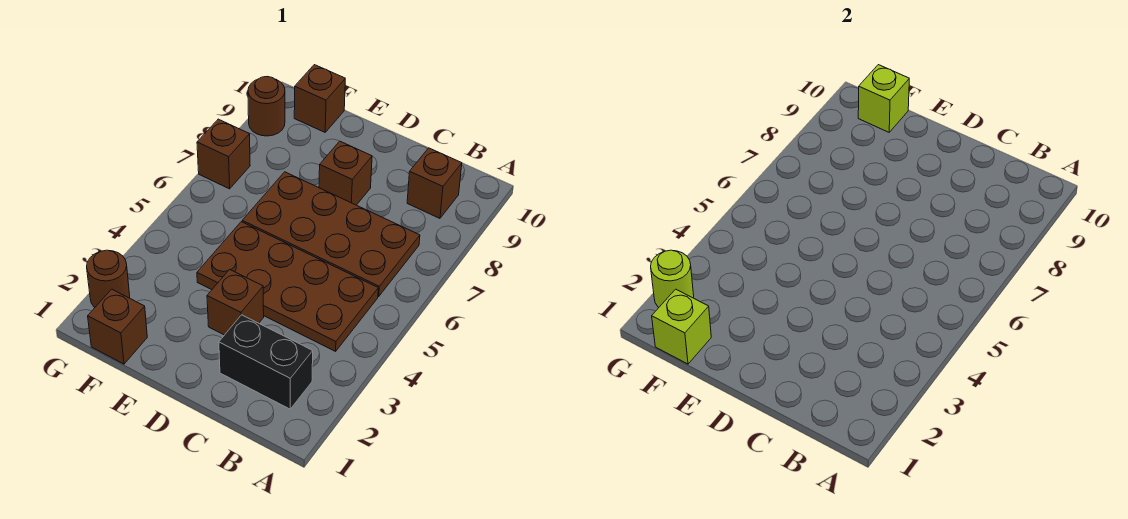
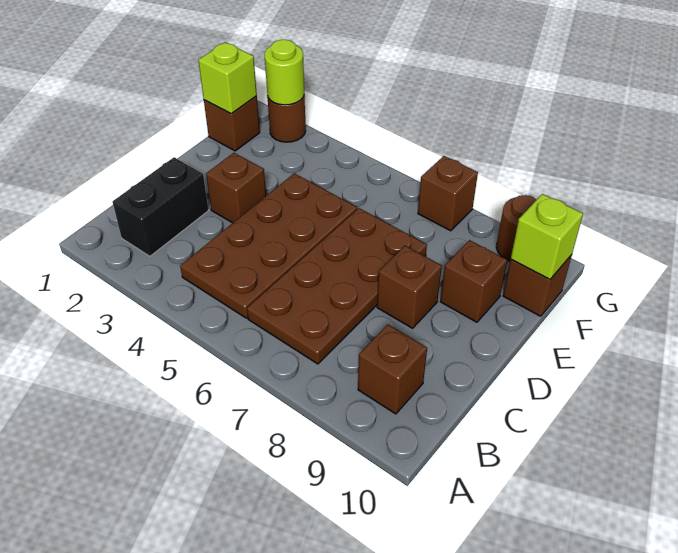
none -> brown brick E9 level 1

